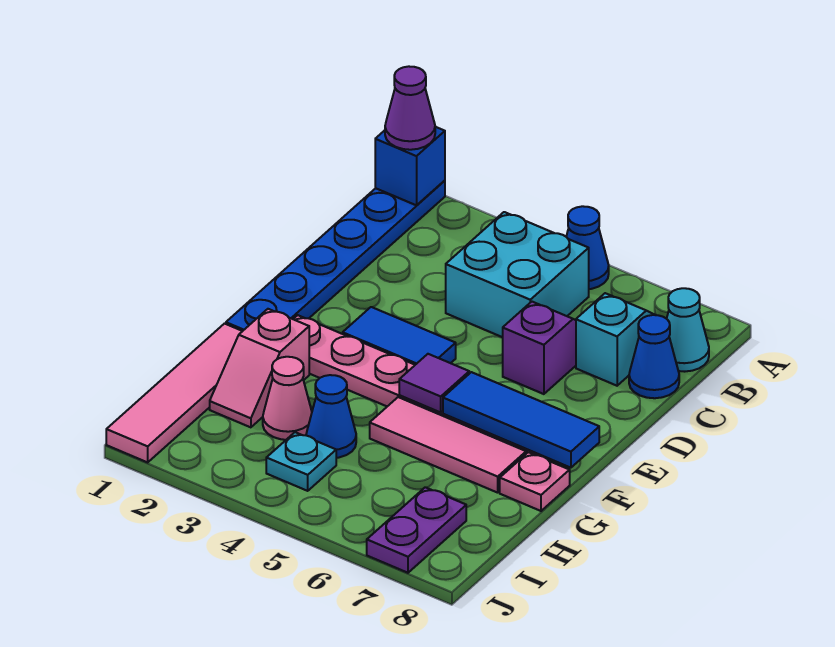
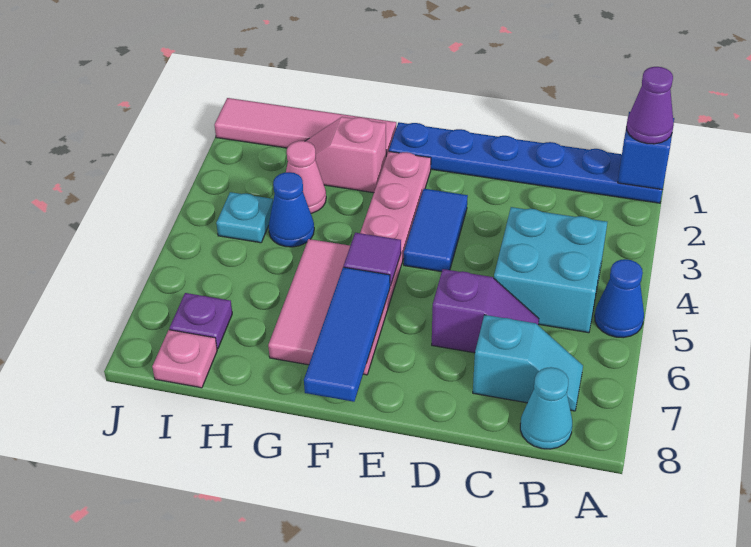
blue cone C8 level 1 -> none
pink plate G8 level 1 -> pink plate I8 level 1
purple plate I7:J7 level 1 -> purple plate I7 level 1

